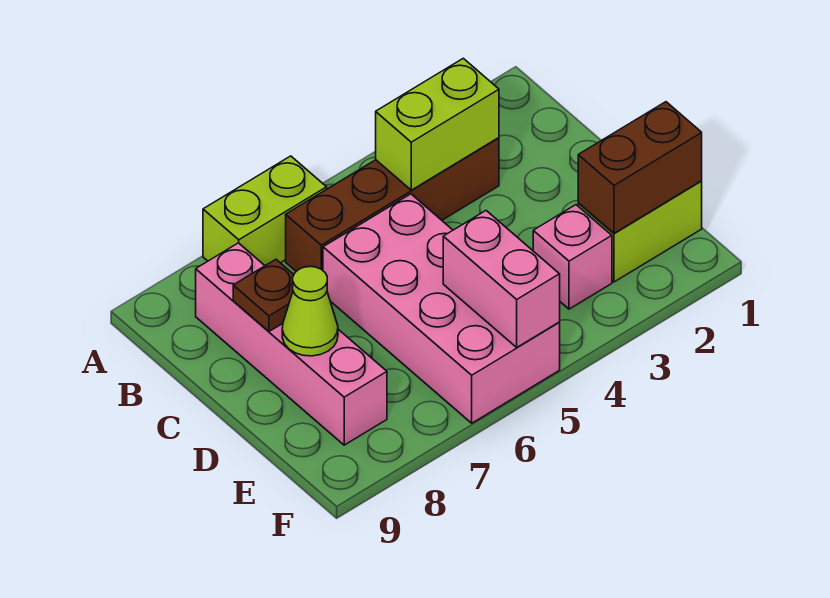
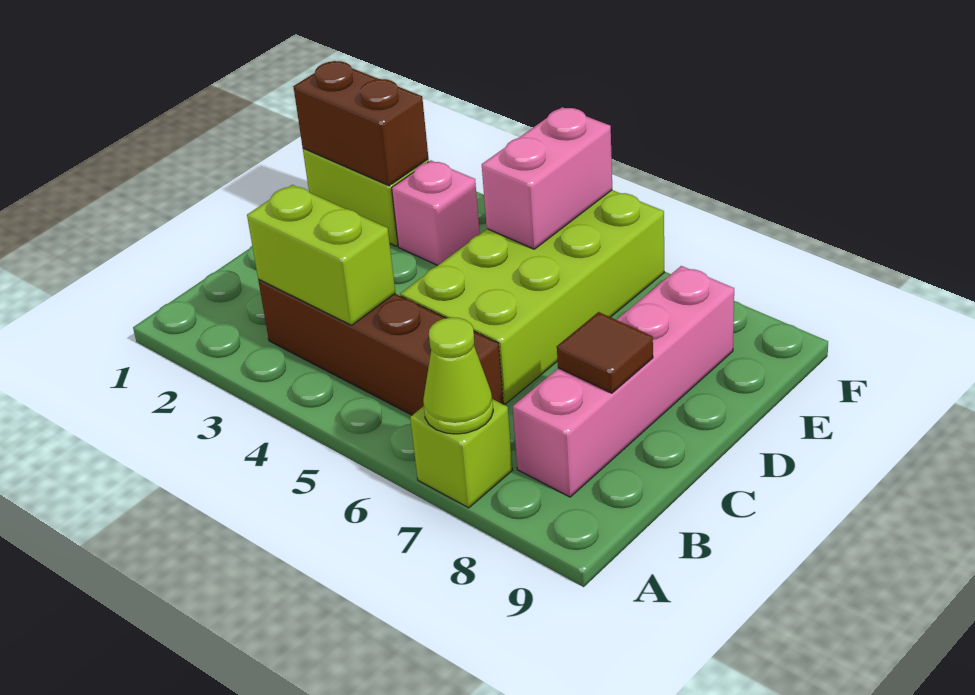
lime brick A6:A7 level 1 -> lime brick A7 level 1
pink brick C5:F6 level 1 -> lime brick C5:F6 level 1
brown plate C8 level 2 -> brown tile C8 level 2
lime cone D8 level 2 -> lime cone A7 level 2

